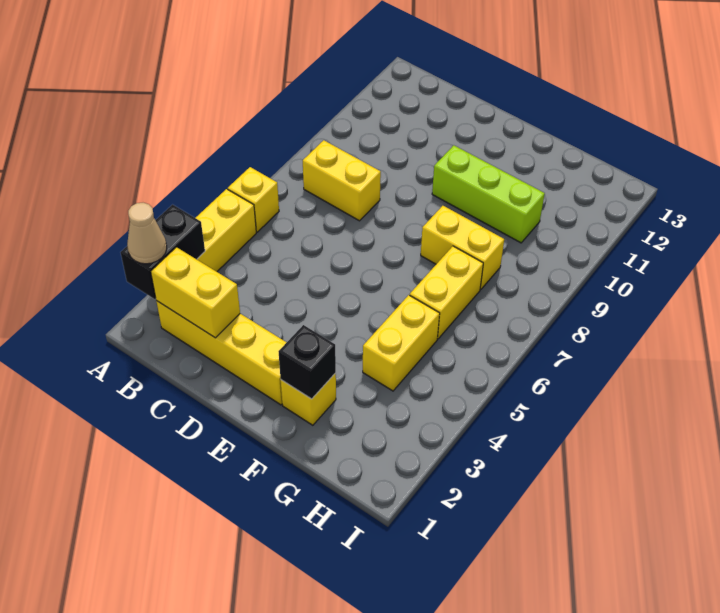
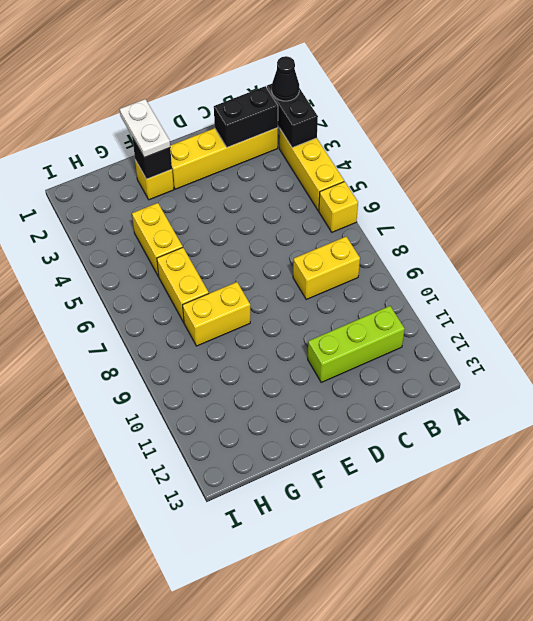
tan cone A2 level 3 -> black cone A2 level 3
yellow brick B2:C2 level 2 -> black brick B2:C2 level 2
lime brick E10:G10 level 1 -> lime brick B11:D11 level 1
none -> white plate F1:F2 level 3

